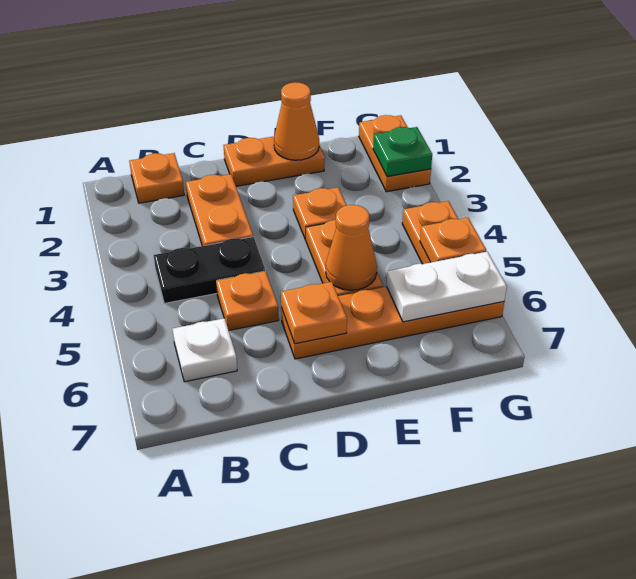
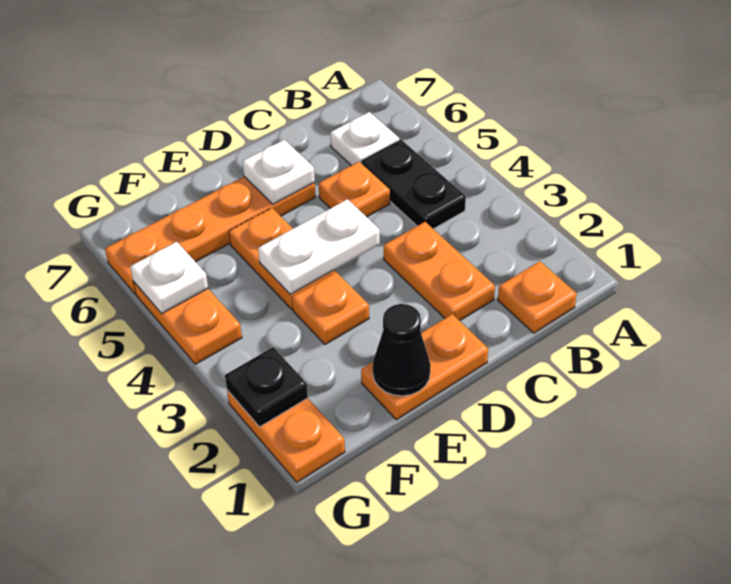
black plate B4:C4 level 1 -> black plate B4:B5 level 1
orange plate D6 level 2 -> white plate D6 level 2
orange cone E1 level 2 -> black cone E1 level 2
orange cone E5 level 2 -> none
white plate F6:G6 level 2 -> white plate D4:E4 level 2
green plate G2 level 2 -> black plate G2 level 2
orange plate G5 level 2 -> white plate G5 level 2

